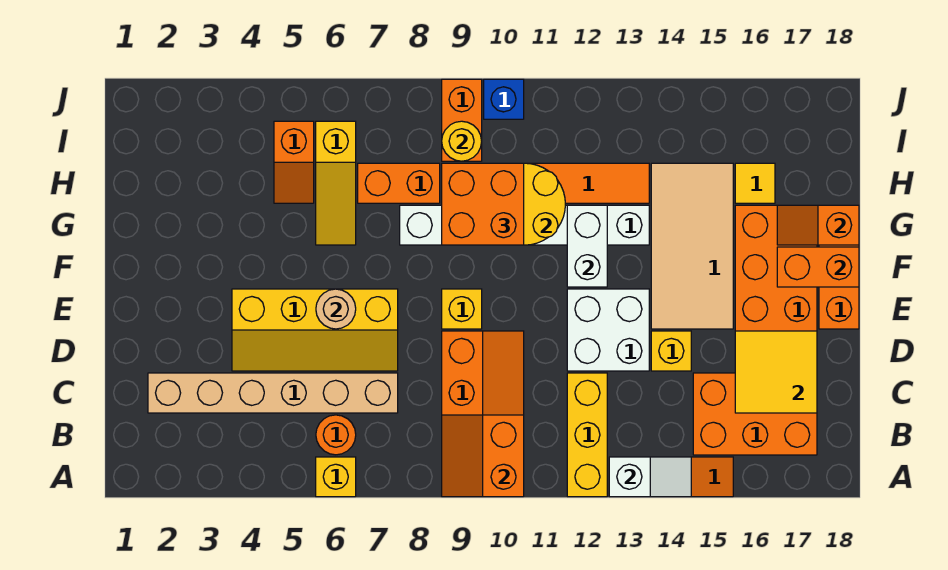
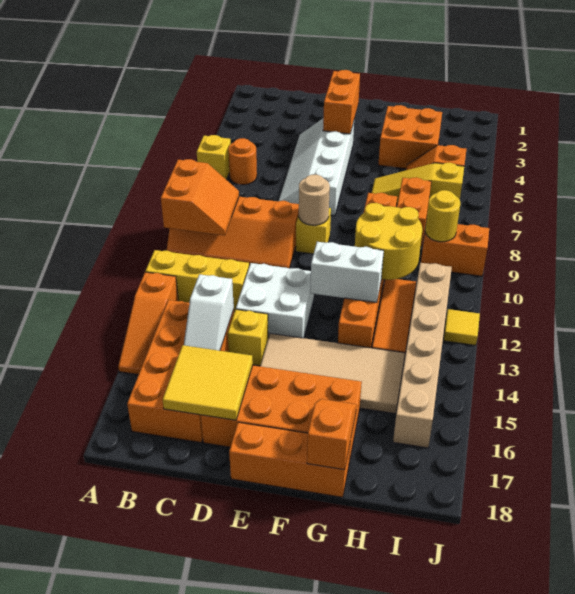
orange slope A9:B10 level 2 top 10 -> orange slope A9:B10 level 2 top A
white slope A13:A14 level 2 top 13 -> white slope C14:C15 level 2 top 14
orange brick B15:C17 level 1 -> orange brick B14:C17 level 1
tan brick C2:C7 level 1 -> tan brick I11:I16 level 1
yellow slope D4:E7 level 1 top E -> white slope D4:E7 level 1 top E
tan round brick E6 level 2 -> tan round brick E9 level 2
orange brick F17:F18 level 2 -> orange brick E3:E4 level 2
white brick G8:G13 level 1 -> orange brick G8:G13 level 1
orange brick G9:H10 level 3 -> orange brick G3:H4 level 1
yellow tile H16 level 1 -> yellow tile J12 level 1
blue brick J10 level 1 -> none

